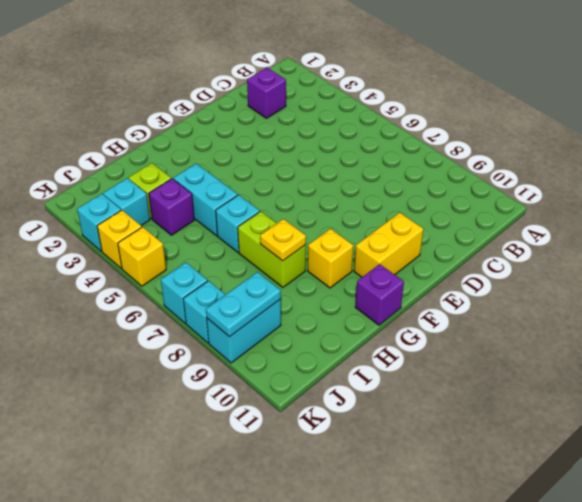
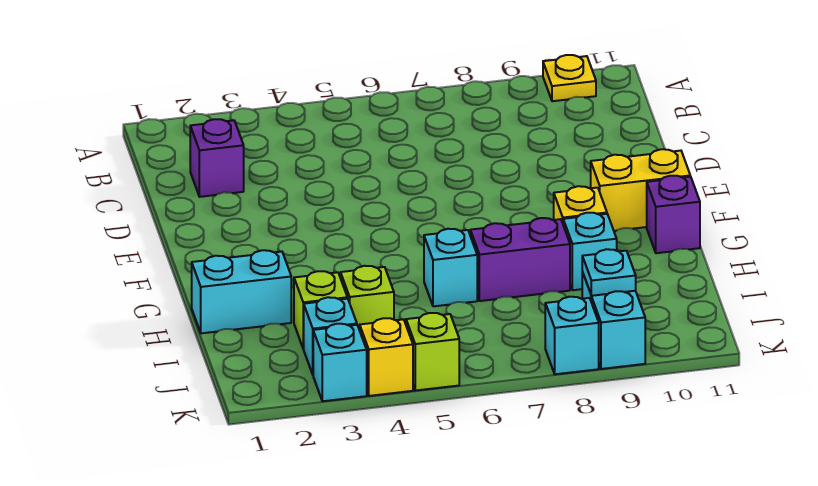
yellow brick E10:F10 level 1 -> yellow brick F10:F11 level 1
cyan brick H4:H5 level 1 -> cyan brick H1:H2 level 1
lime brick H7:H8 level 1 -> purple brick H7:H8 level 1
yellow plate H8 level 2 -> yellow plate A10 level 1
purple brick I4 level 1 -> lime brick I4 level 1
cyan plate J9:K9 level 2 -> cyan plate J9 level 2
yellow brick K5 level 1 -> lime brick K5 level 1
cyan brick K7 level 1 -> cyan brick H9 level 1

